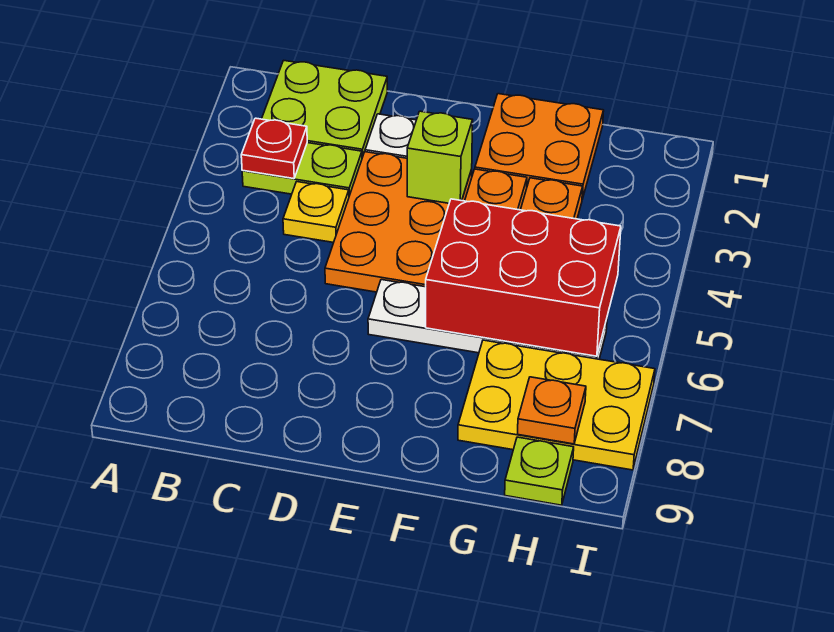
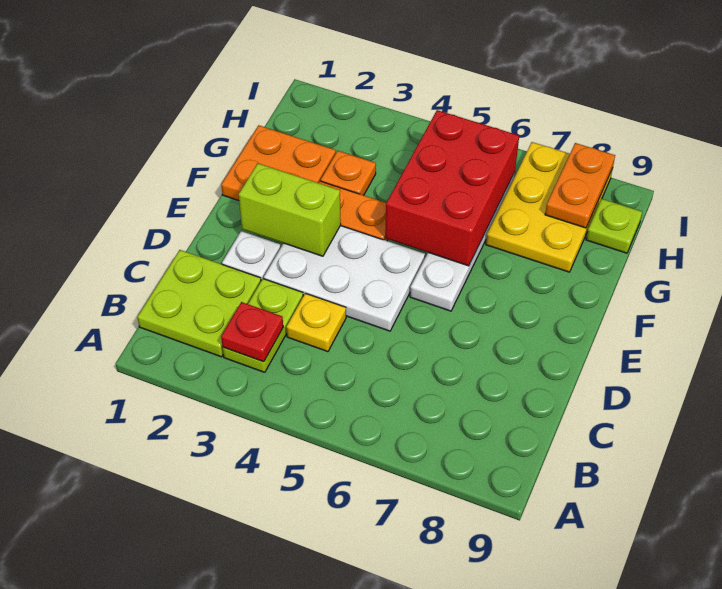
orange plate D3:E5 level 1 -> white plate D3:E5 level 1
lime brick E3 level 2 -> lime brick E2:E3 level 2
orange plate H8 level 2 -> orange plate H8:I8 level 2

